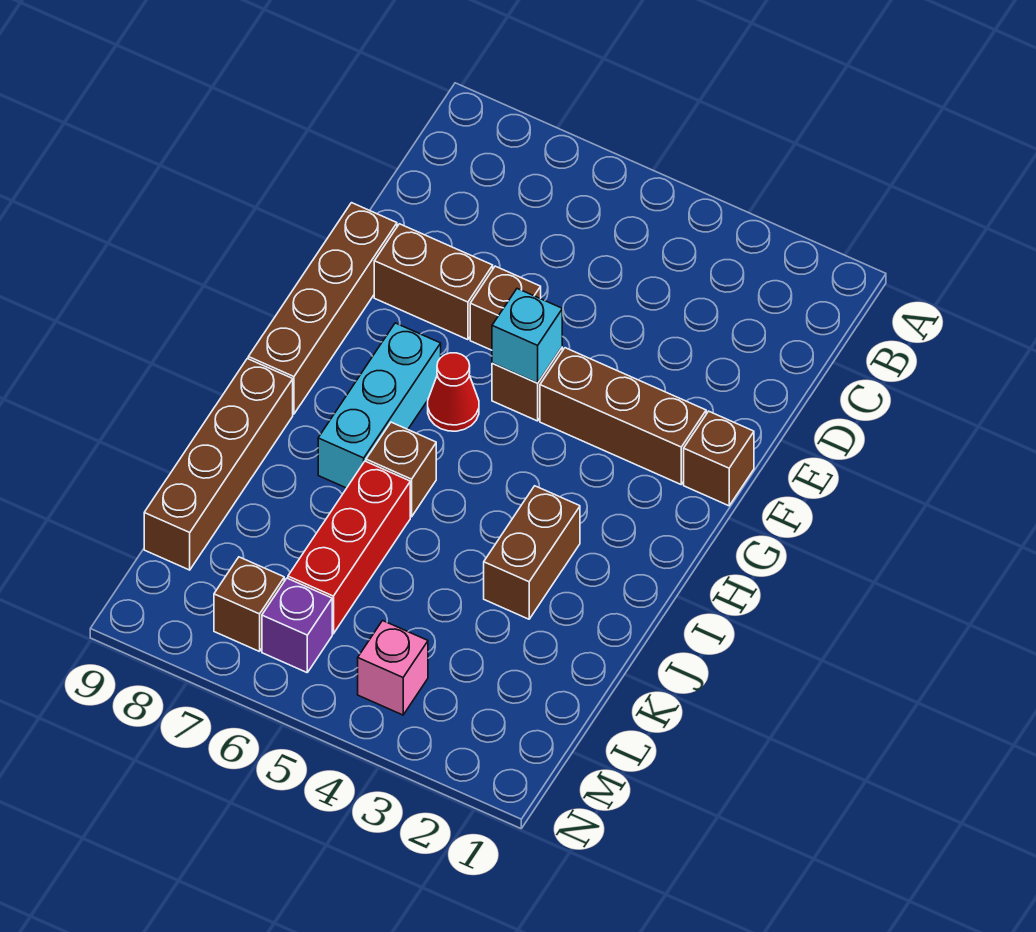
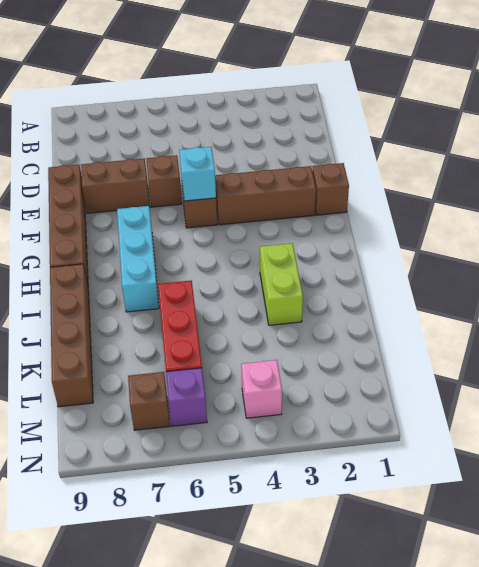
red cone G6 level 1 -> none
brown brick I3:J3 level 1 -> lime brick I3:J3 level 1
brown brick I6 level 1 -> none

